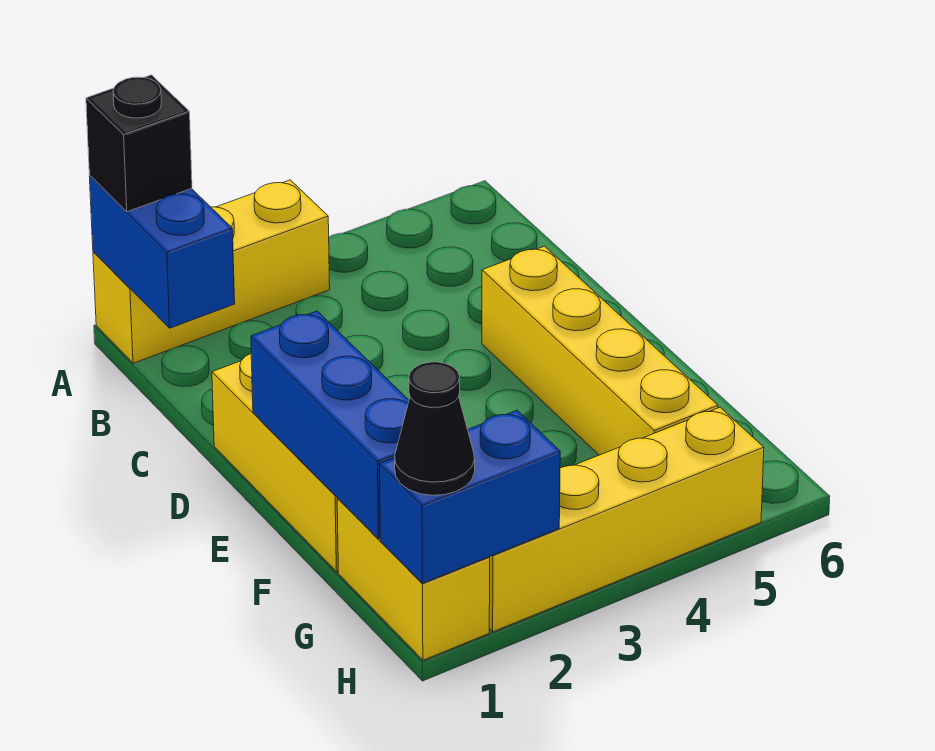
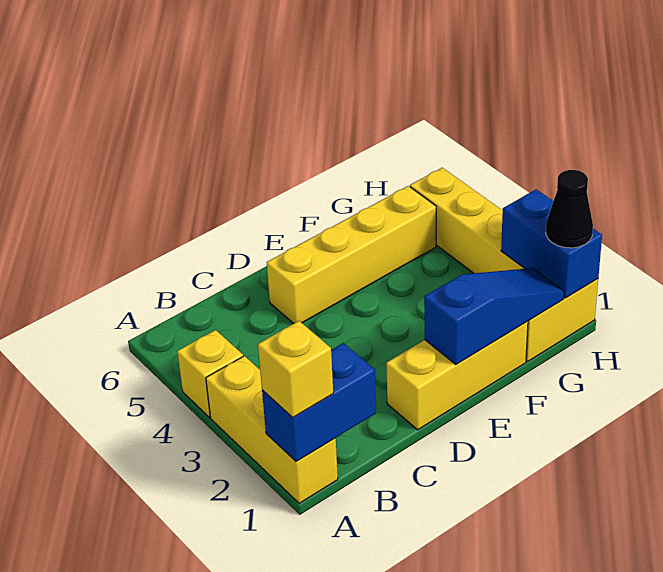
black brick A1 level 3 -> yellow brick A1 level 3
none -> yellow brick A4 level 1
blue brick E1:G1 level 2 -> blue slope E1:G1 level 2 top E

